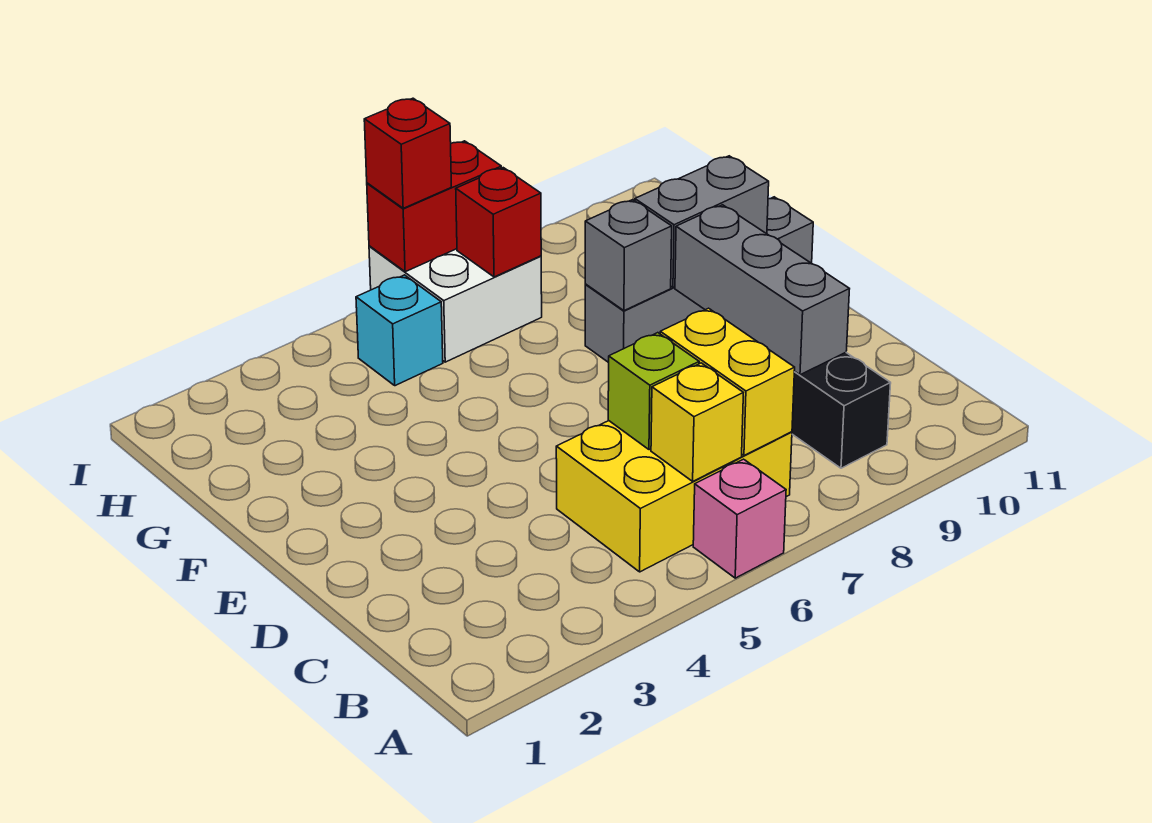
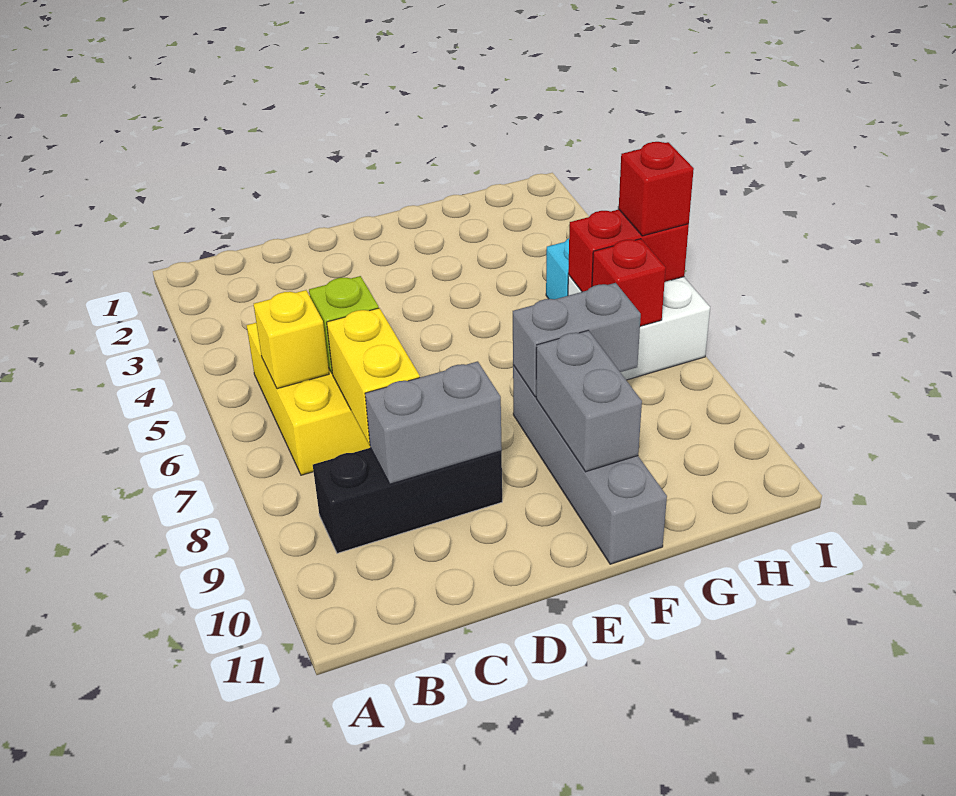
pink brick A6 level 1 -> none
yellow brick B7:C7 level 2 -> yellow brick C7:C8 level 2
grey brick C9:E9 level 2 -> grey brick C9:D9 level 2
grey brick F8 level 2 -> grey brick F8:G8 level 2
red brick I6:I7 level 2 -> red brick H6:I6 level 2

